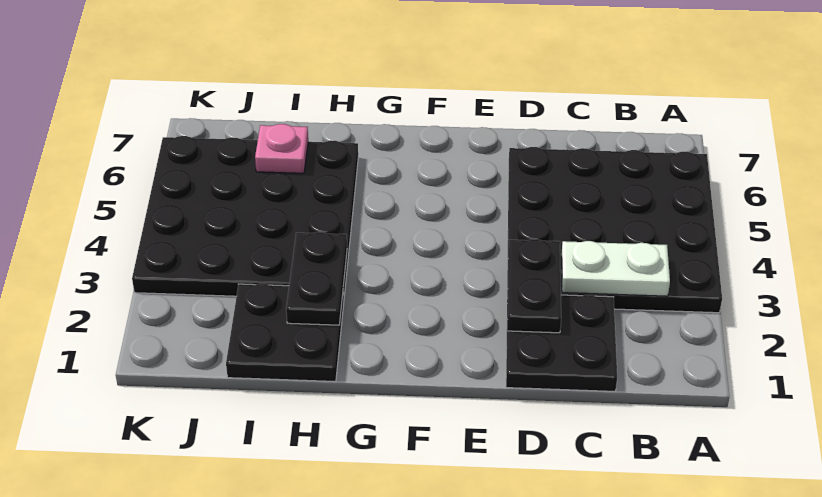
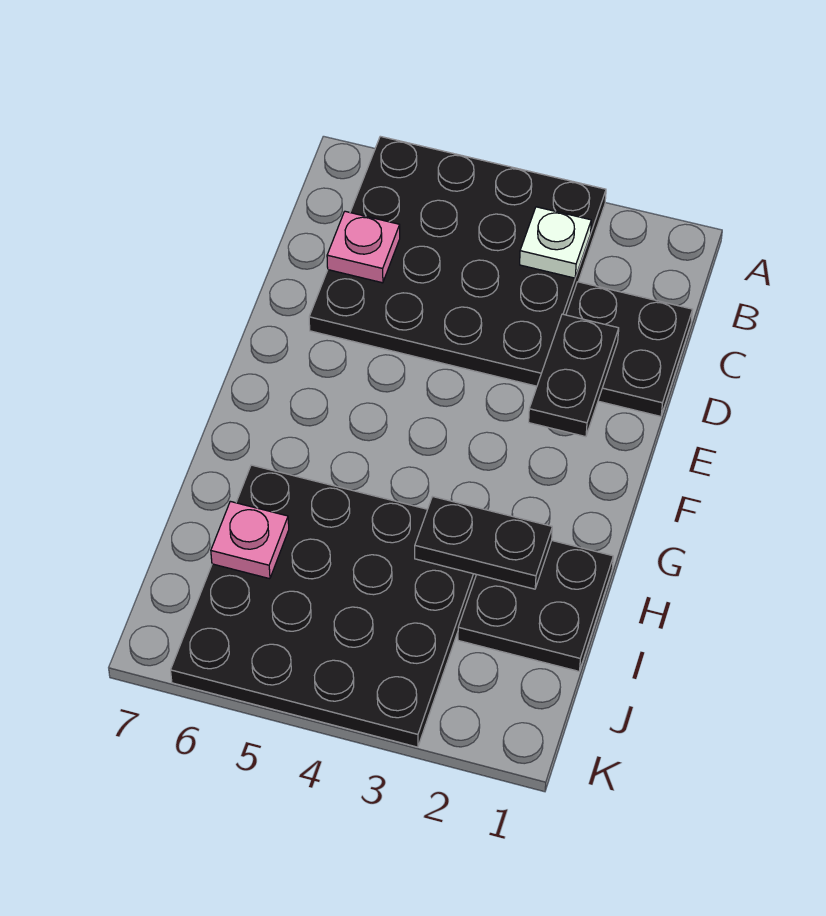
white plate B3:C3 level 2 -> white plate B3 level 2
none -> pink plate C6 level 2
black plate D2:D3 level 2 -> black plate D2:E2 level 2

